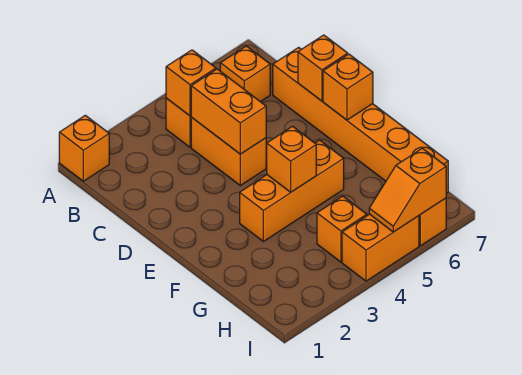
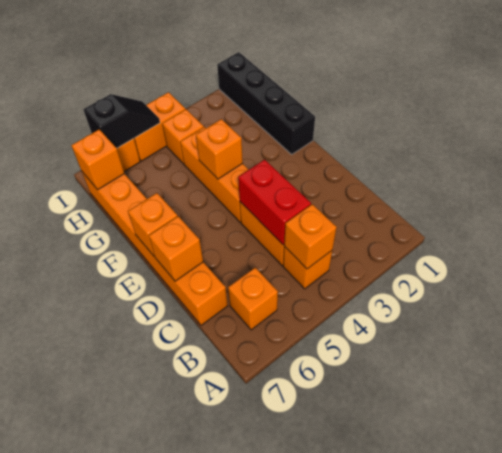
orange brick A1 level 1 -> orange brick H7 level 2
orange brick C4:D4 level 2 -> red brick C4:D4 level 2
none -> black brick F1:I1 level 1
orange brick F3:F5 level 1 -> orange brick E4:G4 level 1
orange slope I5:I6 level 2 top 6 -> black slope I5:I6 level 2 top 6

